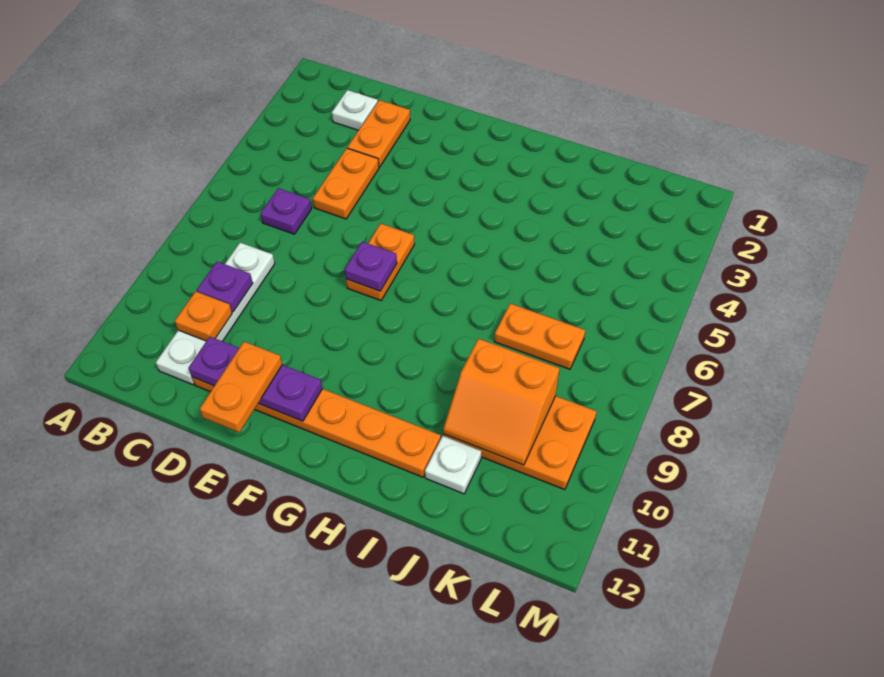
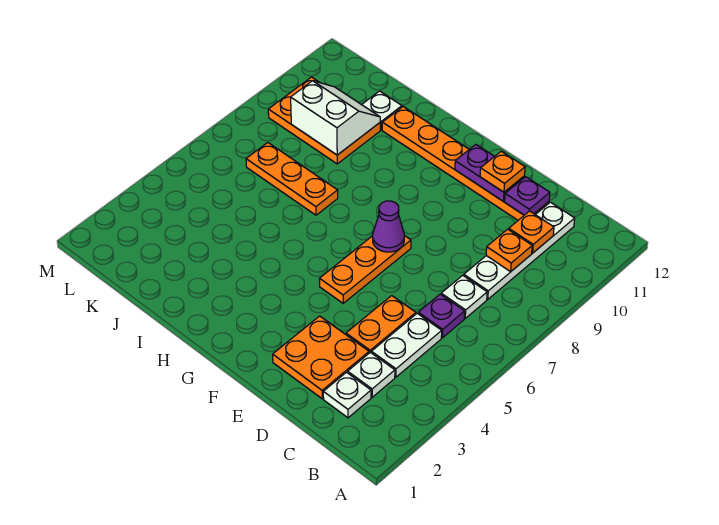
none -> white plate C3 level 1
none -> white plate C4:C5 level 1
none -> white plate C7 level 1
purple plate C9 level 2 -> orange plate C9 level 2
orange plate D2:D3 level 1 -> orange plate D2:E3 level 1
orange plate E11:E12 level 3 -> orange plate E11 level 3
orange plate F6:F7 level 1 -> orange plate F5:F7 level 1
purple plate F7 level 2 -> purple cone F7 level 2
orange plate J7:K7 level 1 -> orange plate I7:K7 level 1
orange slope J9:K10 level 2 top 9 -> white slope J9:K10 level 2 top 9

